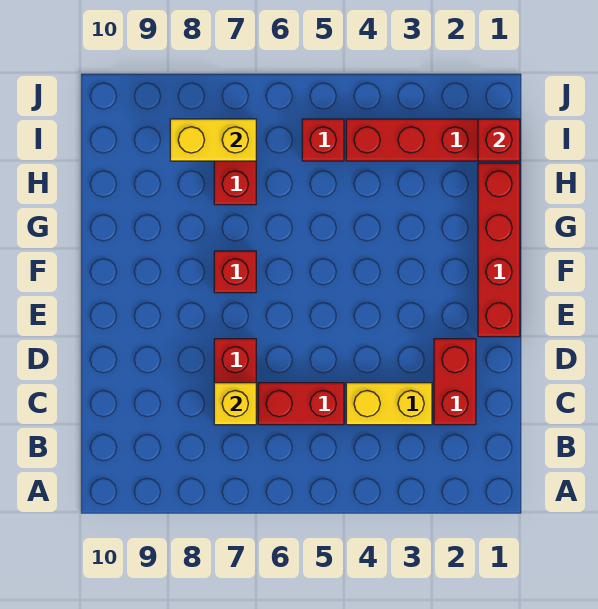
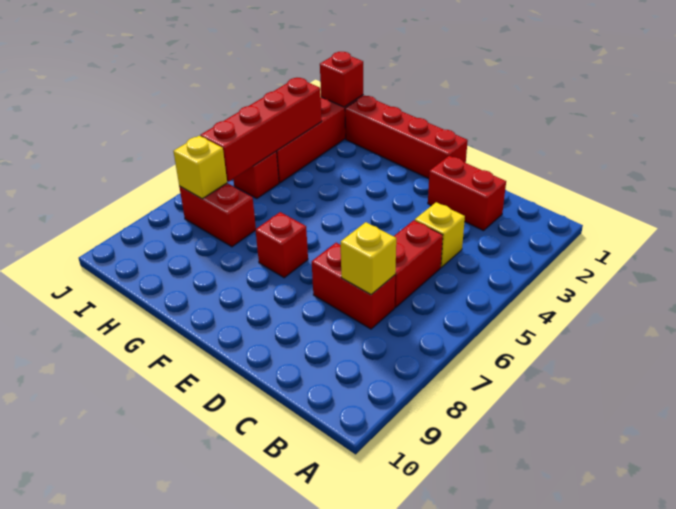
yellow brick C3:C4 level 1 -> yellow brick C4 level 1
none -> red brick I3:I6 level 2
yellow brick I7:I8 level 2 -> yellow brick I7 level 2

